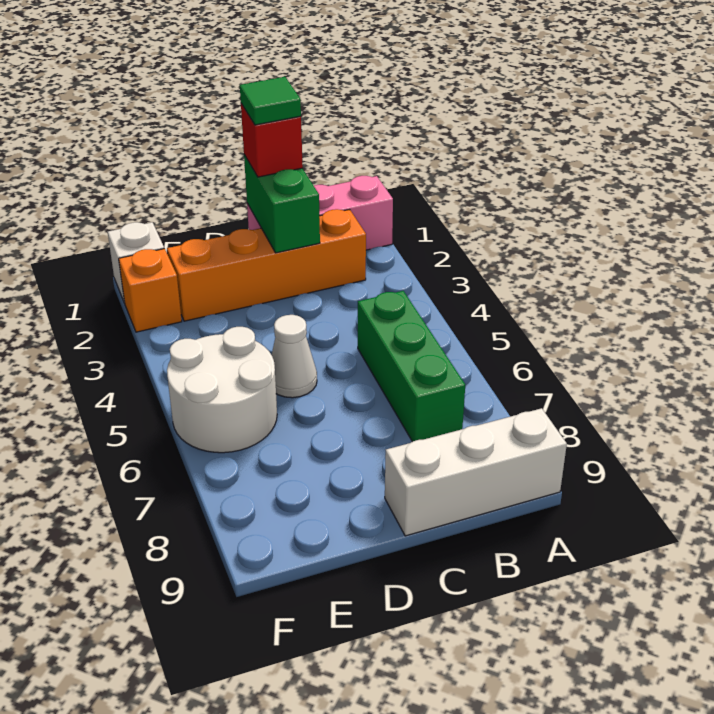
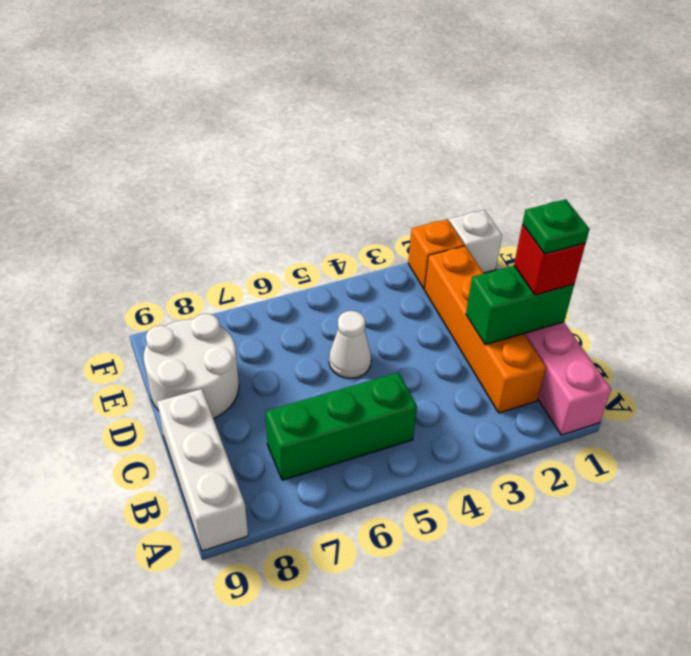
green tile C1 level 4 -> green plate C1 level 4
white round brick E5:F6 level 1 -> white round brick D8:E9 level 1

